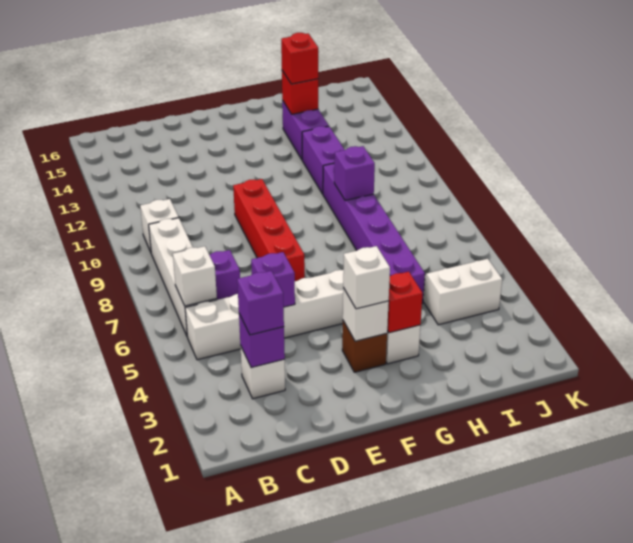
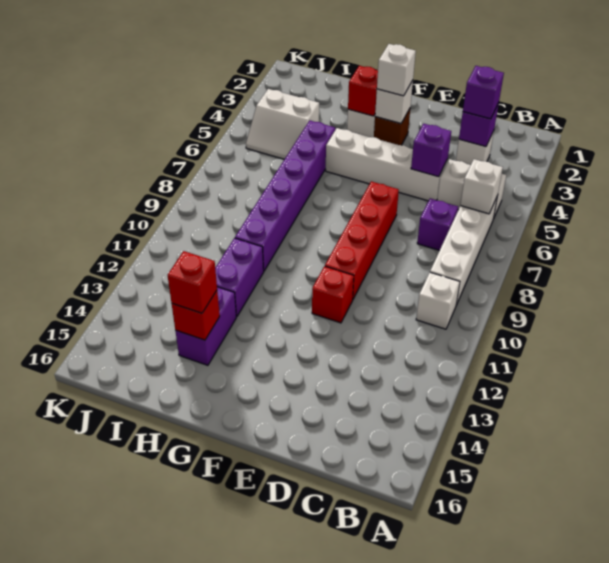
none -> red brick E11 level 1
purple brick H9 level 2 -> none

